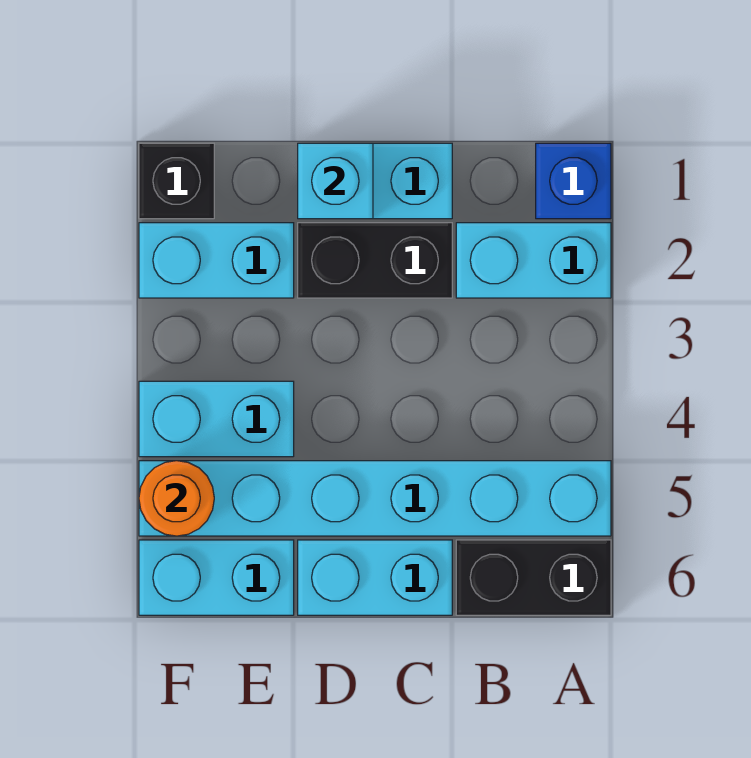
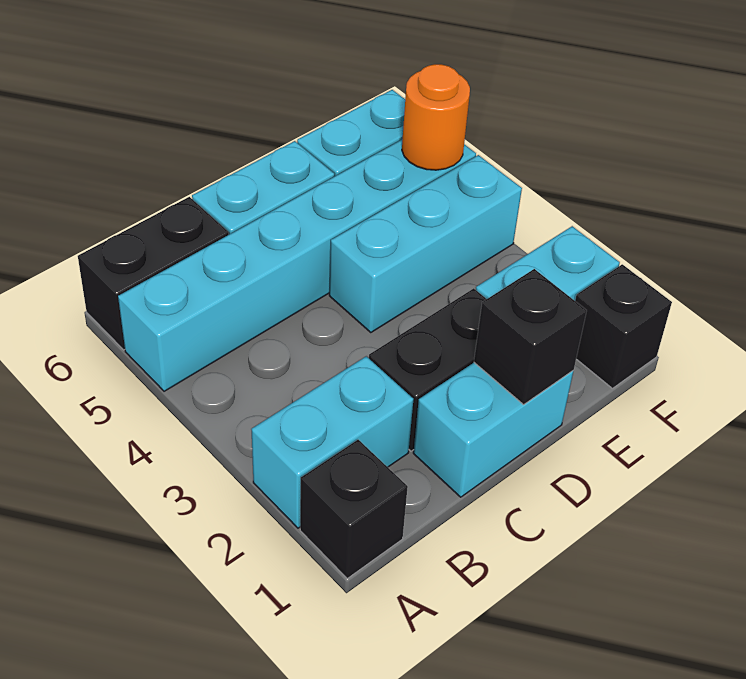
blue brick A1 level 1 -> black brick A1 level 1
cyan brick D1 level 2 -> black brick D1 level 2
cyan brick E4:F4 level 1 -> cyan brick D4:F4 level 1

